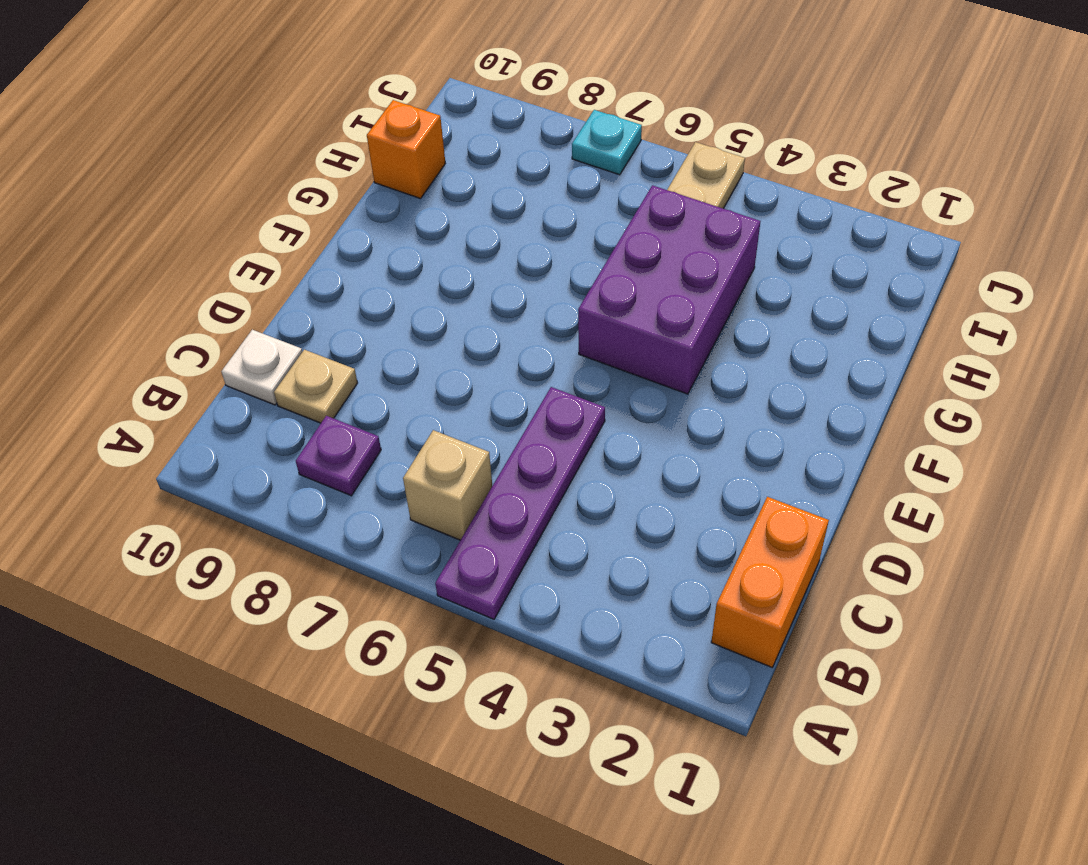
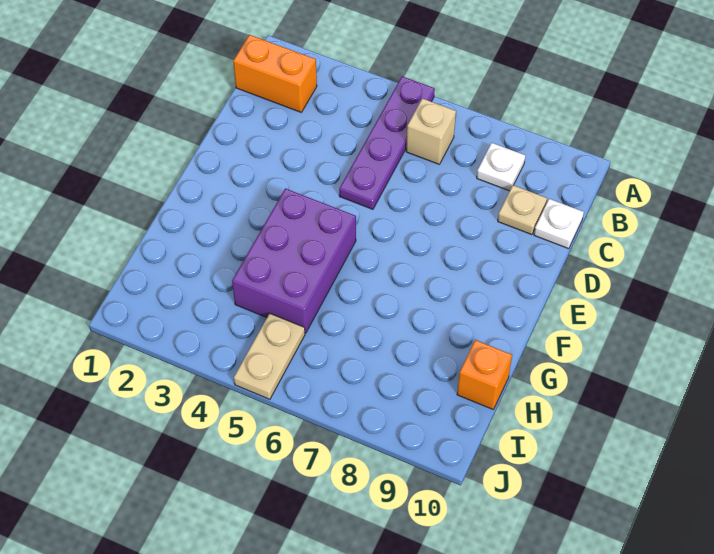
orange brick B1:C1 level 1 -> orange brick B1:B2 level 1
purple plate B8 level 1 -> white plate B8 level 1
cyan plate J7 level 1 -> none

